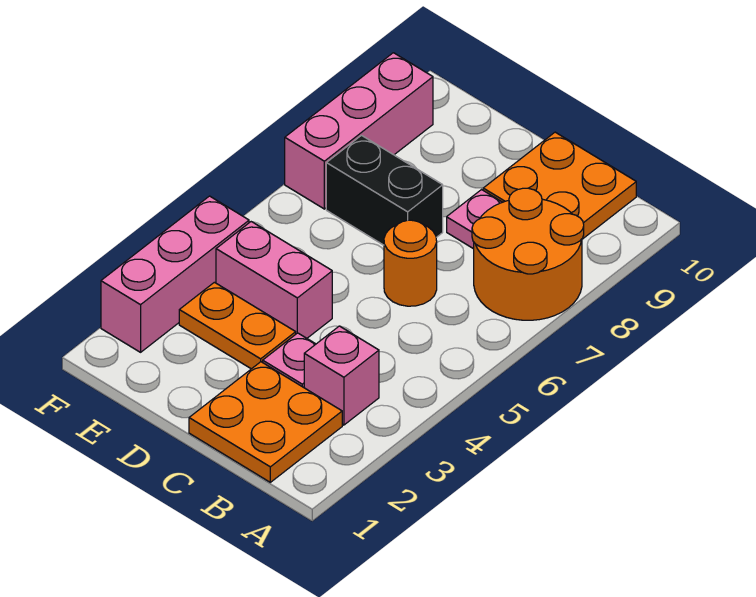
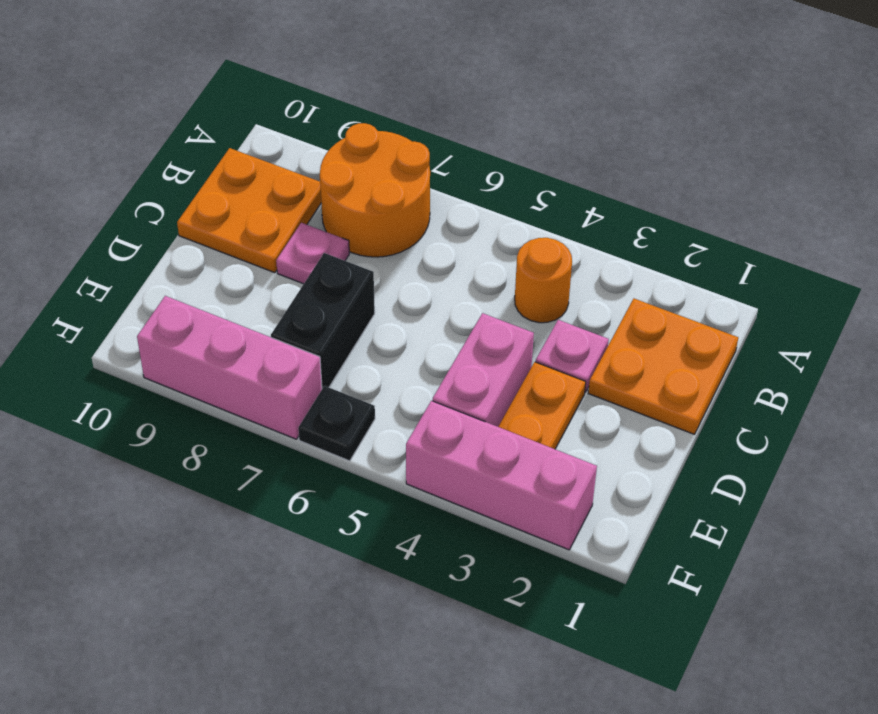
pink brick B3 level 1 -> none
orange round brick C6 level 1 -> orange round brick B4 level 1
none -> black plate F6 level 1

